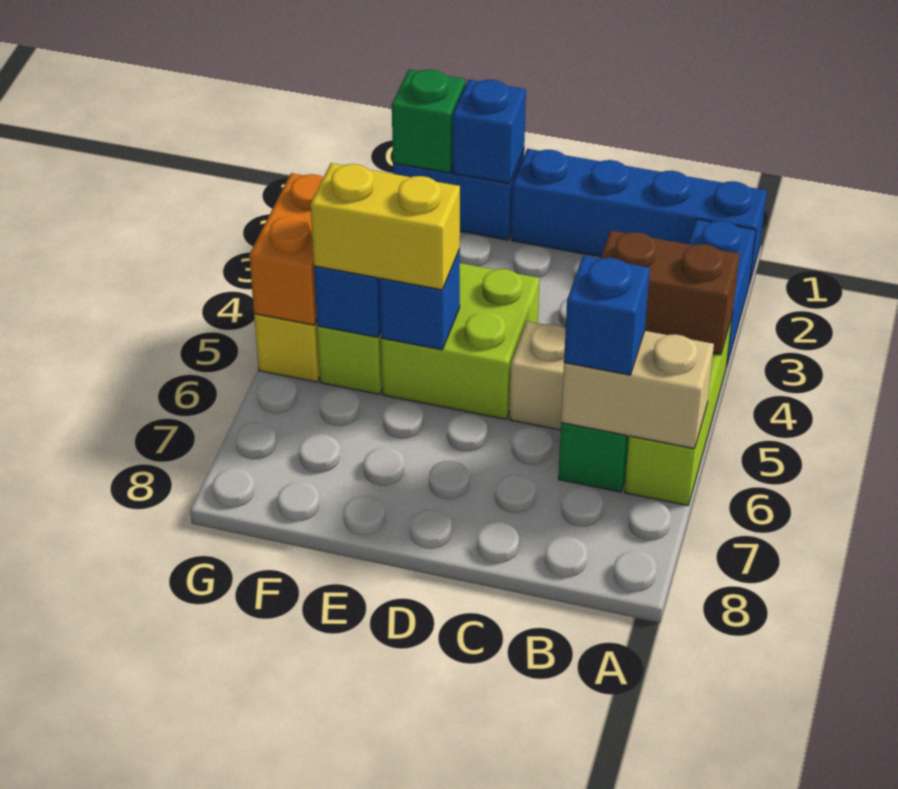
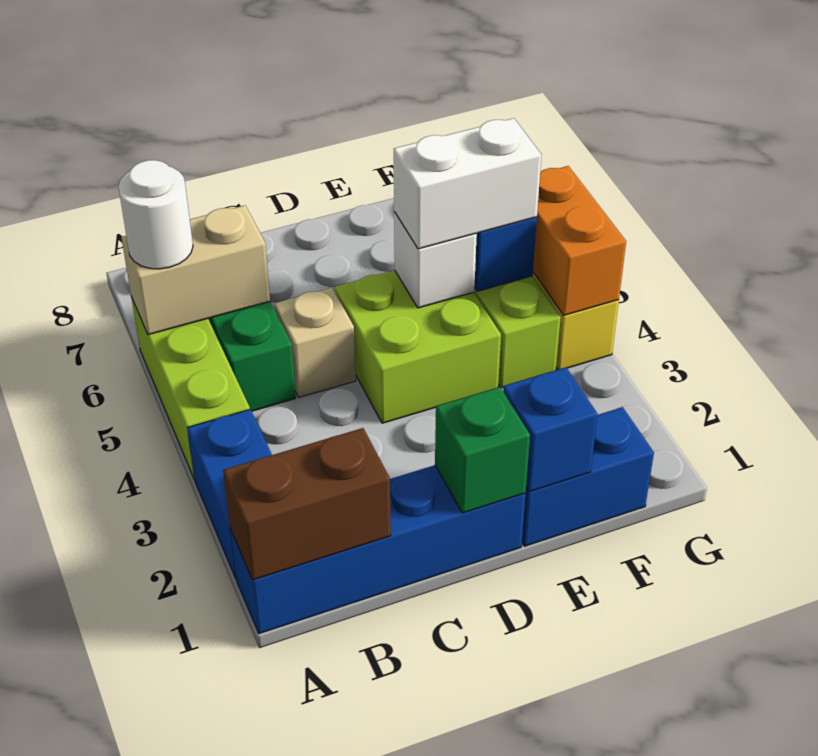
brown brick A4:B4 level 2 -> brown brick A1:B1 level 2
none -> white round brick A6 level 3
blue brick B6 level 3 -> none
blue brick E5 level 2 -> white brick E5 level 2
yellow brick E5:F5 level 3 -> white brick E5:F5 level 3
green brick F1 level 2 -> green brick D1 level 2

